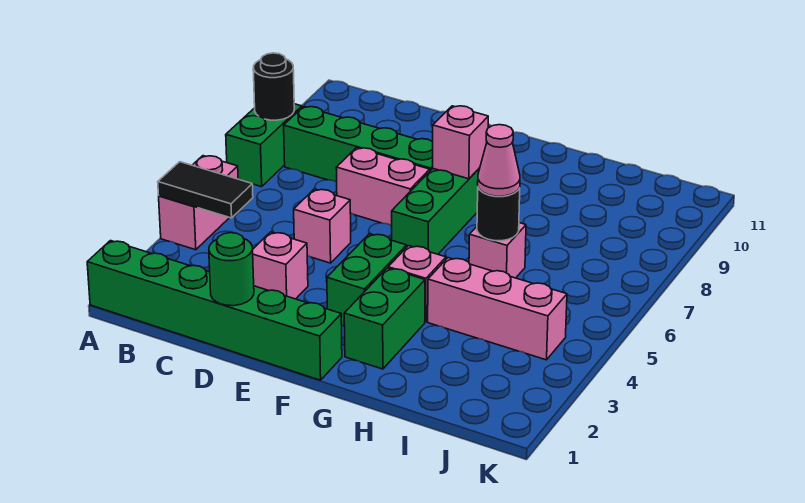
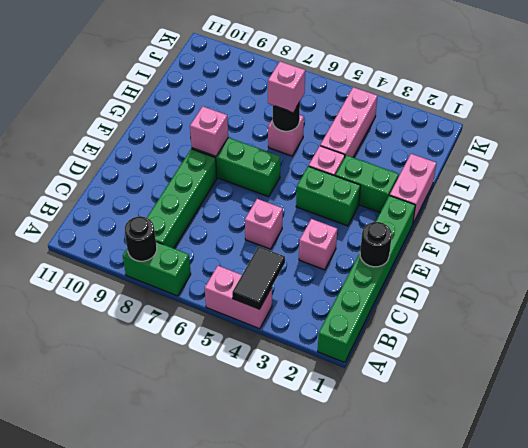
green round brick D1 level 2 -> black round brick D1 level 2
pink brick D7:E7 level 1 -> pink brick G1:H1 level 1
pink cone H6 level 3 -> pink brick H6 level 3

